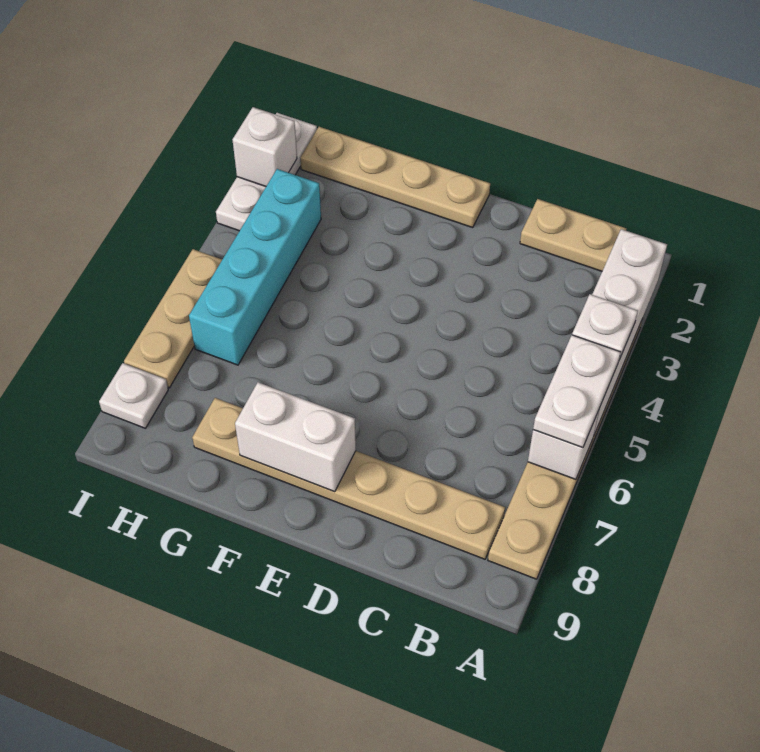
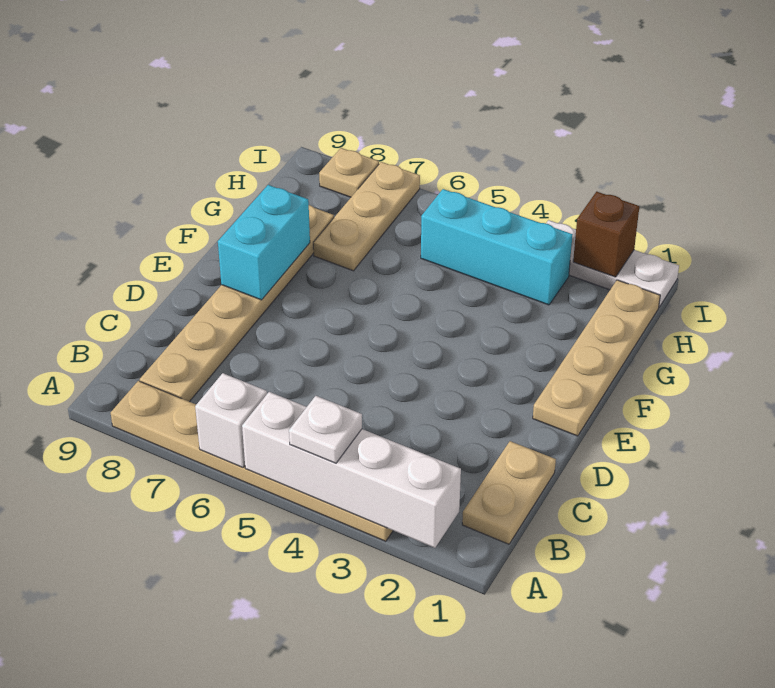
white plate A5:A6 level 3 -> none
white brick E8:F8 level 2 -> cyan brick E8:F8 level 2
cyan brick H3:H6 level 1 -> cyan brick H3:H5 level 1
white brick I2 level 2 -> brown brick I2 level 2
tan plate I5:I7 level 1 -> tan plate G7:I7 level 1
white plate I8 level 1 -> tan plate I8 level 1

